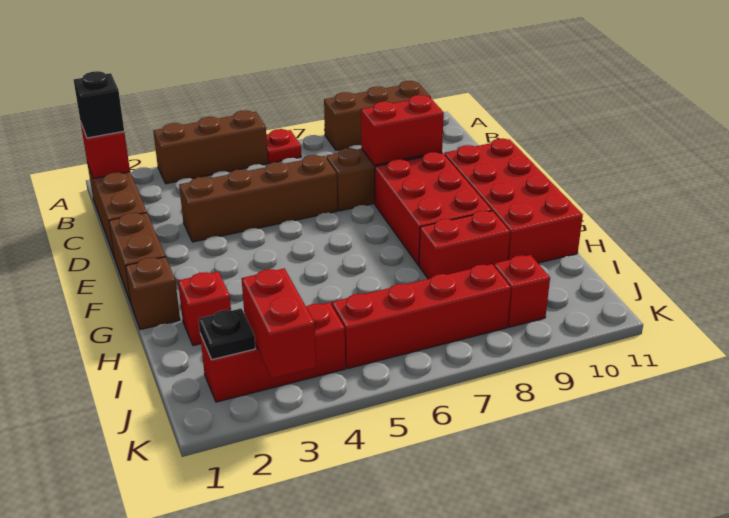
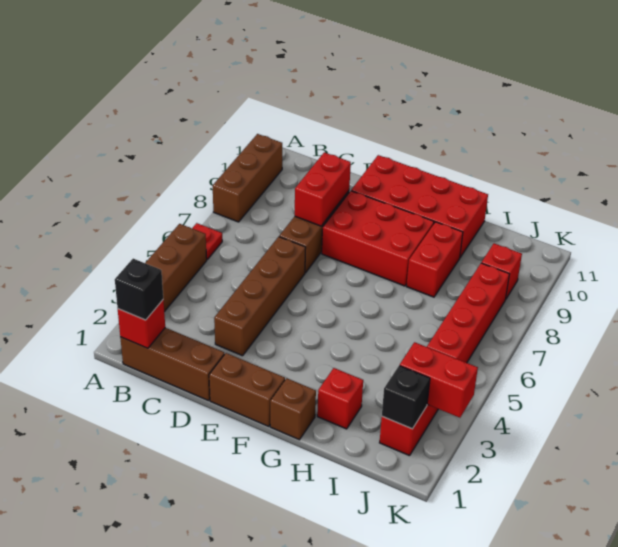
black plate J2 level 2 -> black brick J2 level 2

